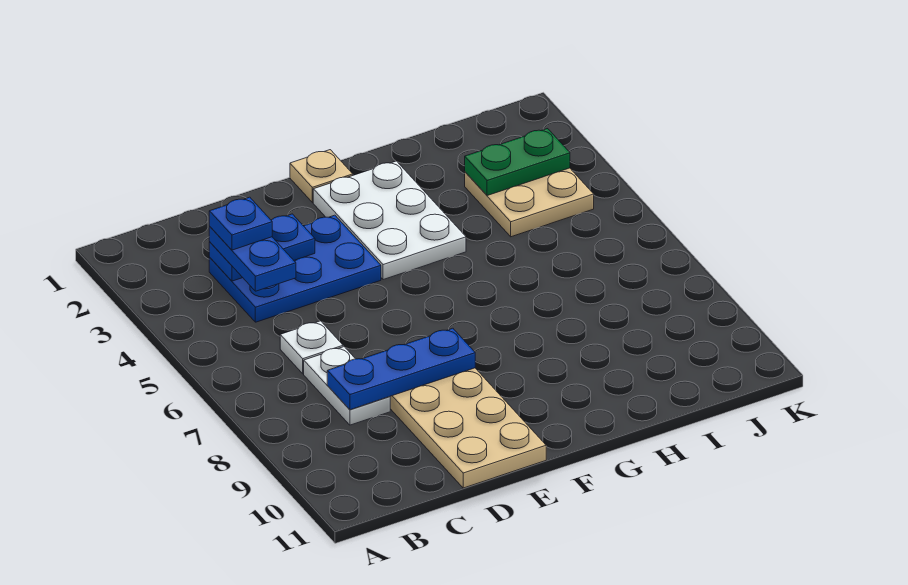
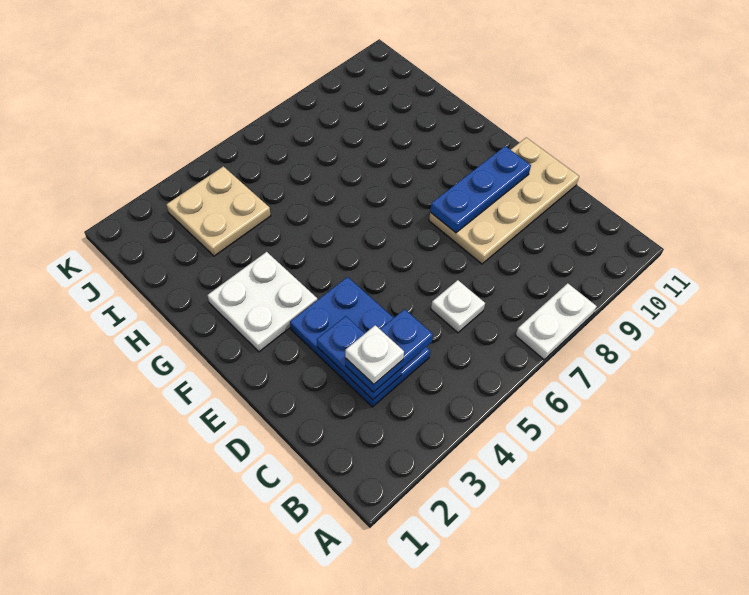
blue plate C3 level 4 -> white plate C3 level 4
white plate C7:C8 level 1 -> white plate A7:A8 level 1
blue plate C8:E8 level 2 -> blue plate E8:E10 level 2
tan plate F1 level 1 -> none
white plate F2:G4 level 1 -> white plate F2:G3 level 1
green plate I3:J3 level 2 -> none

